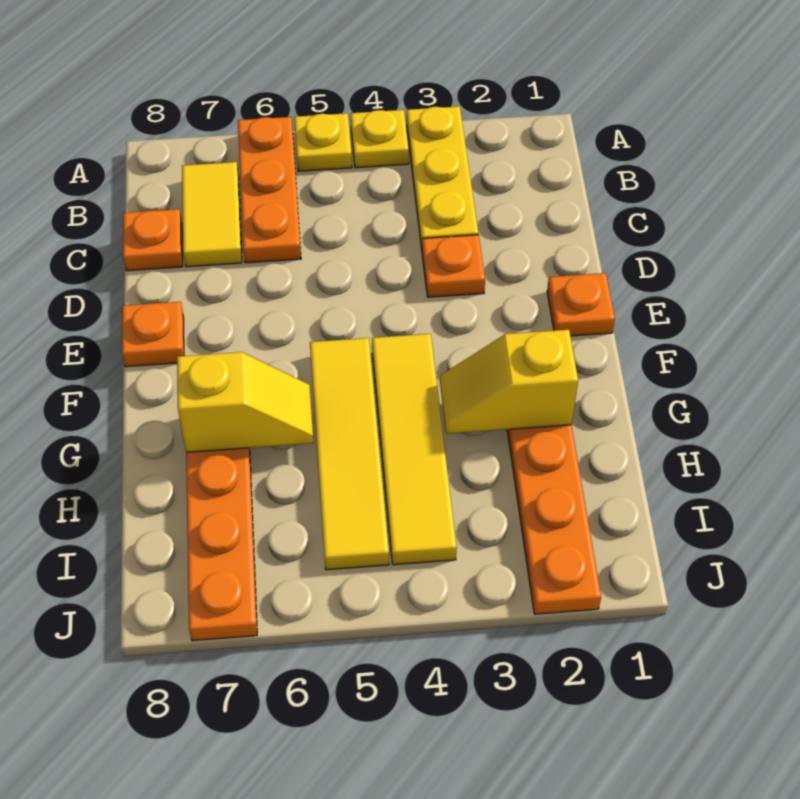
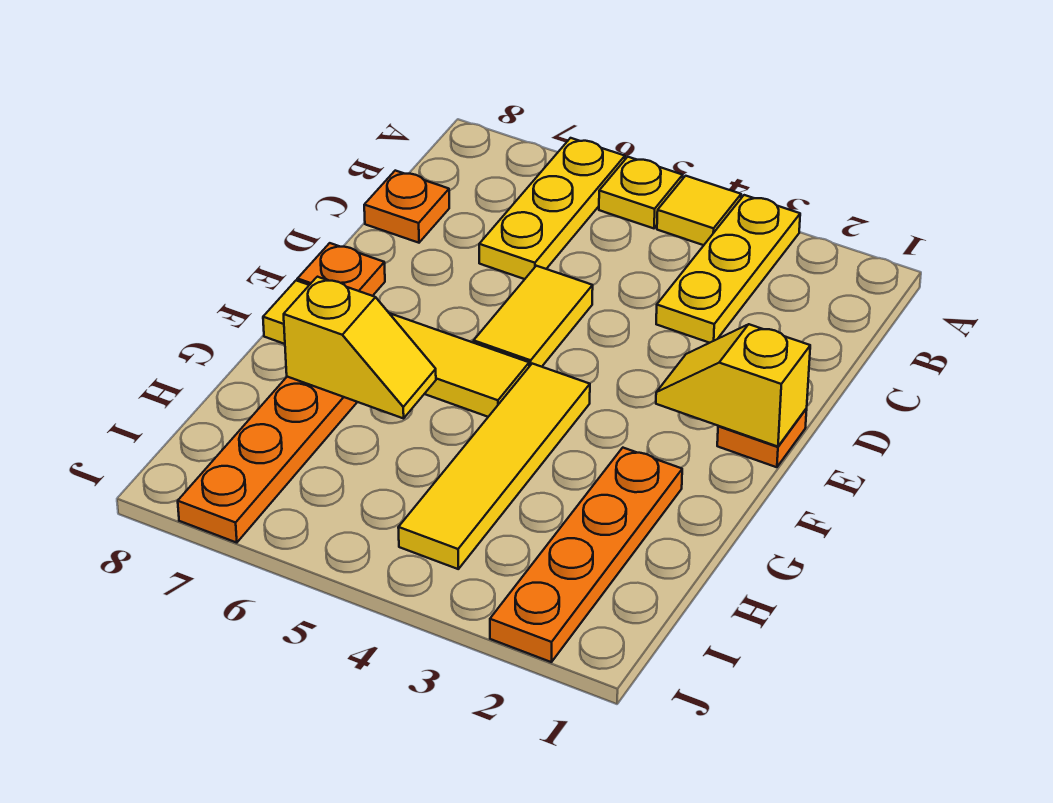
yellow plate A4 level 1 -> yellow tile A4 level 1
orange plate A6:C6 level 1 -> yellow plate A6:C6 level 1
yellow tile B7:C7 level 1 -> yellow tile D5:E5 level 1
orange plate D3 level 1 -> none
yellow tile F5:I5 level 1 -> yellow tile F5:F8 level 1
yellow slope G2:G3 level 2 top 2 -> yellow slope E1:E2 level 2 top 1

